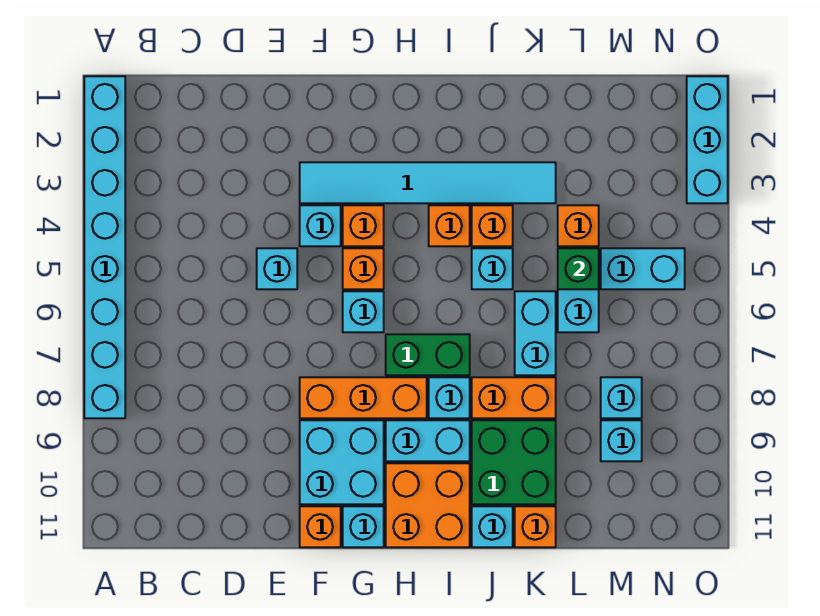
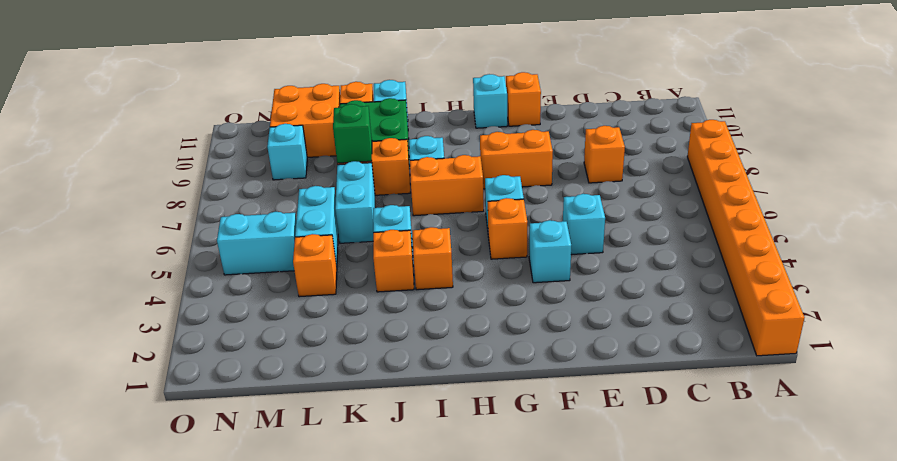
cyan brick A1:A8 level 1 -> orange brick A1:A8 level 1
cyan tile F3:K3 level 1 -> none
orange brick F8:H8 level 1 -> orange brick F8:G8 level 1
cyan brick F9:G10 level 1 -> none
orange brick G4 level 1 -> orange brick D8 level 1
green brick H7:I7 level 1 -> orange brick H7:I7 level 1
cyan brick H9:I9 level 1 -> none
orange brick H10:I11 level 1 -> orange brick L10:M11 level 1
green brick L5 level 2 -> green brick K8 level 2
cyan brick M8 level 1 -> none
cyan brick O1:O3 level 1 -> none

